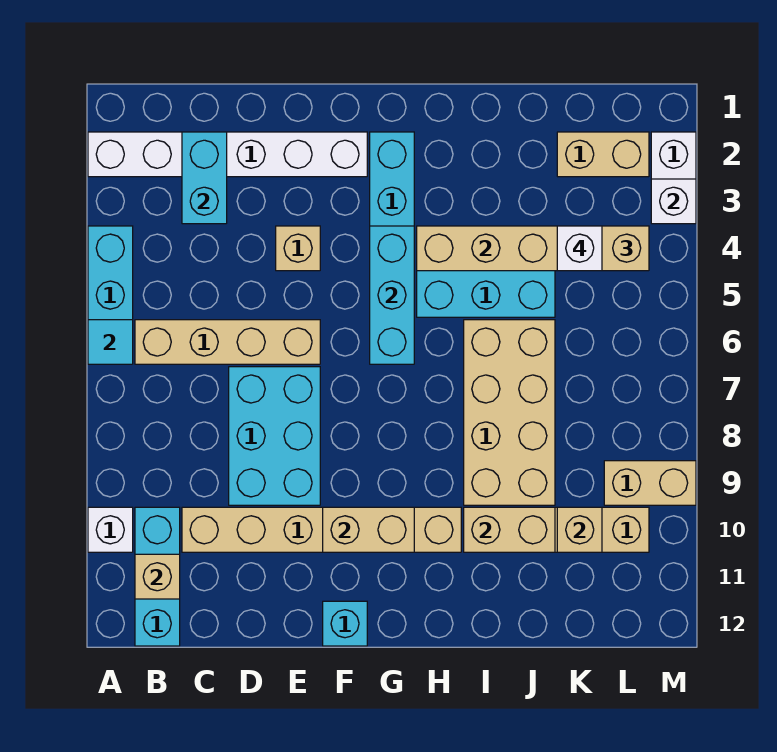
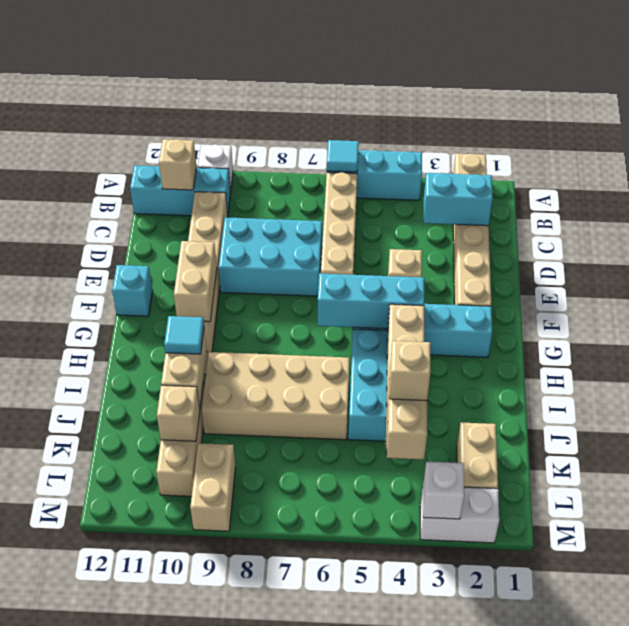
white brick A2:F2 level 1 -> tan brick A2:F2 level 1
none -> cyan tile I10 level 3
white brick K4 level 4 -> tan brick K4 level 4

